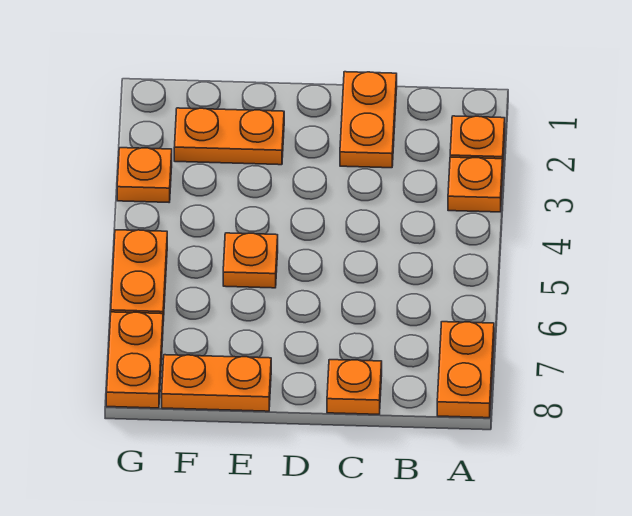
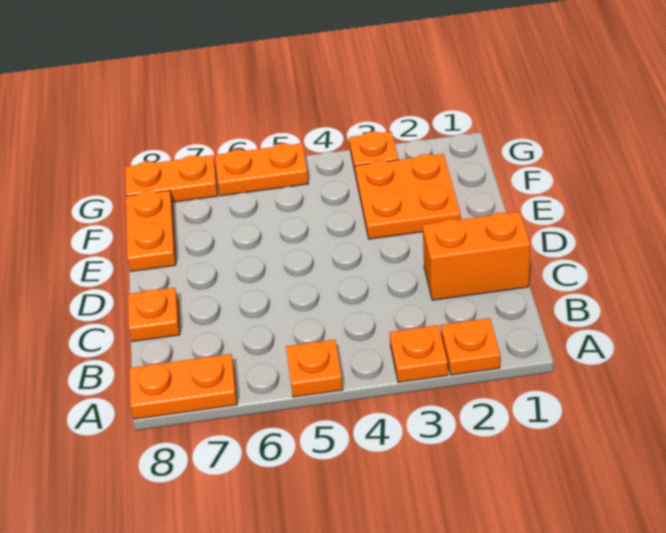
orange plate C1:C2 level 1 -> orange brick C1:C2 level 1
orange plate E2:F2 level 1 -> orange plate E2:F3 level 1
orange plate E5 level 1 -> orange plate A5 level 1

